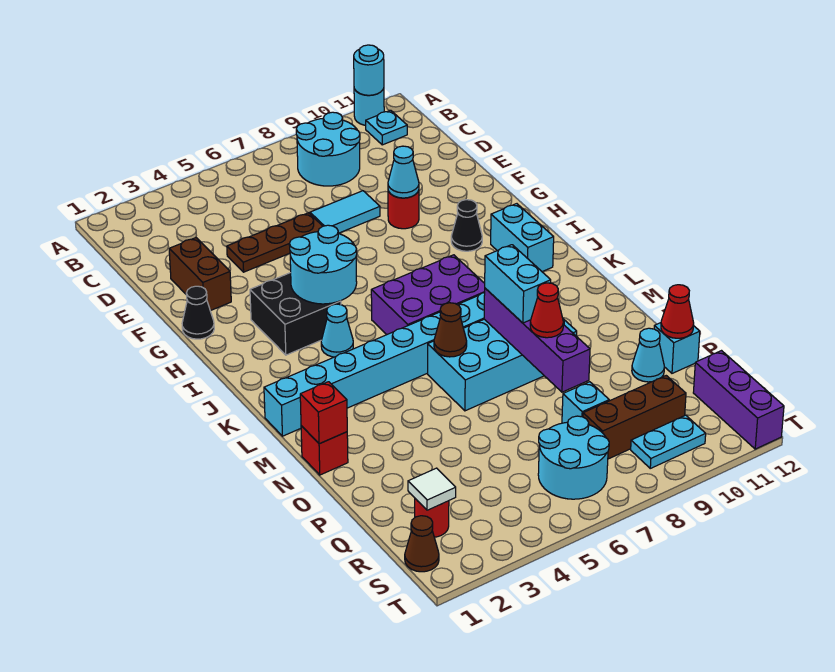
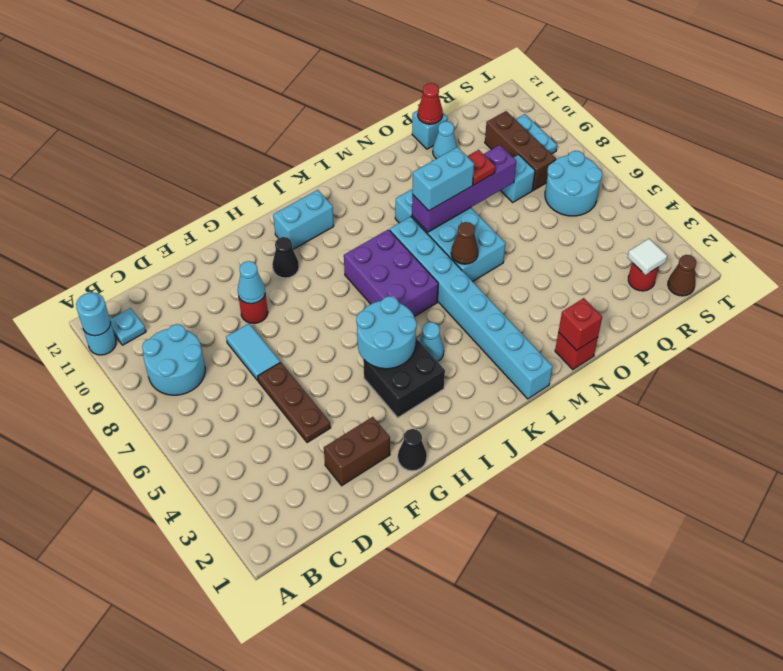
red cone O8 level 3 -> red plate O8 level 3
purple brick R12:T12 level 1 -> none

